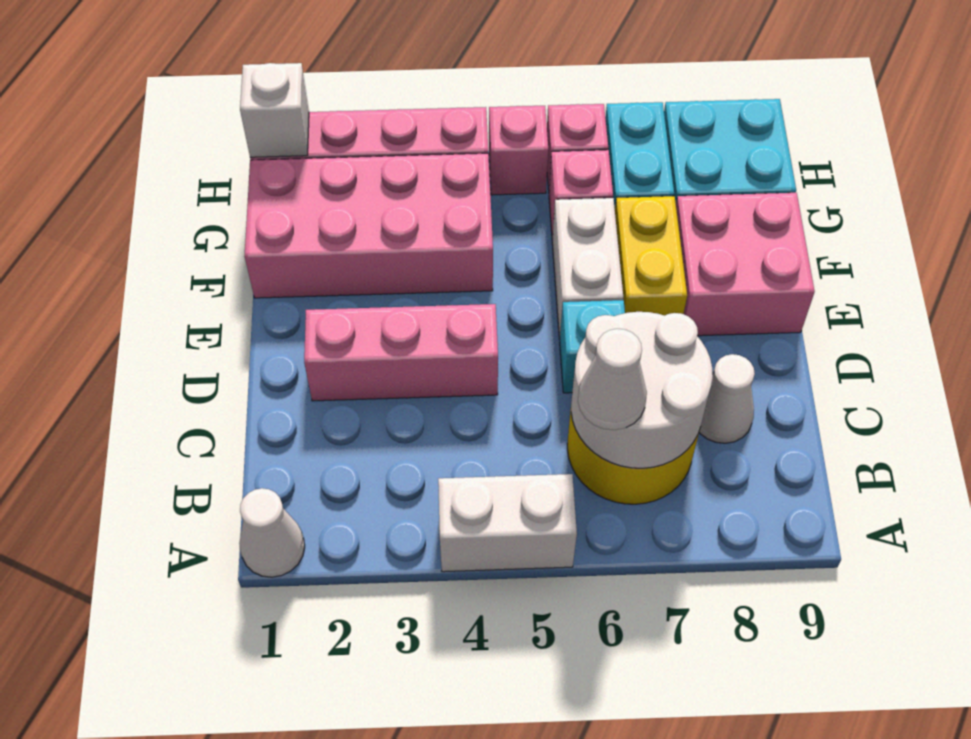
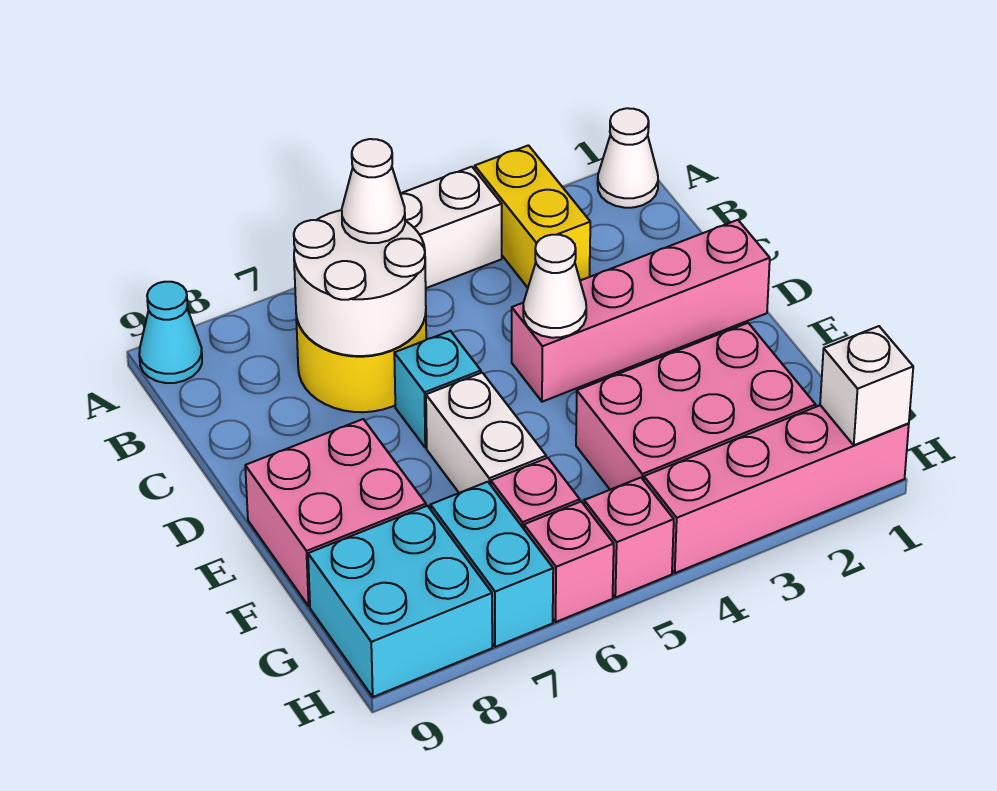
none -> cyan cone A9 level 1
white cone C8 level 1 -> white cone D4 level 2
pink brick D2:D4 level 1 -> pink brick D1:D4 level 1
yellow brick E7:F7 level 1 -> yellow brick A3:B3 level 1
pink brick F1:G4 level 1 -> pink brick F2:G4 level 1

